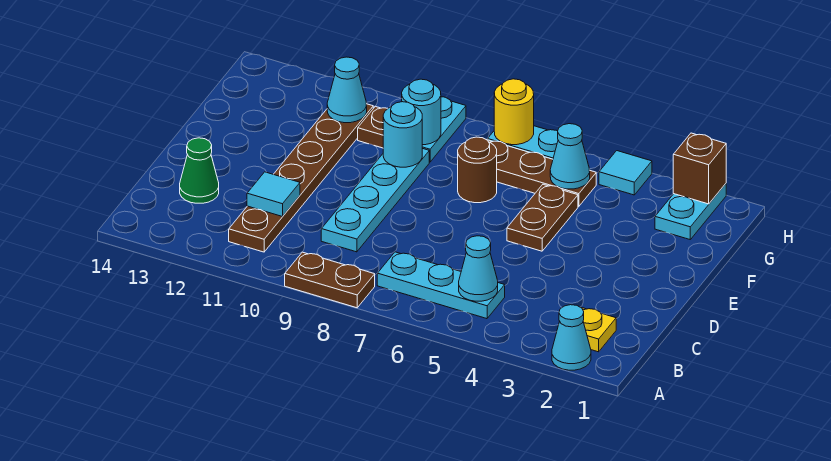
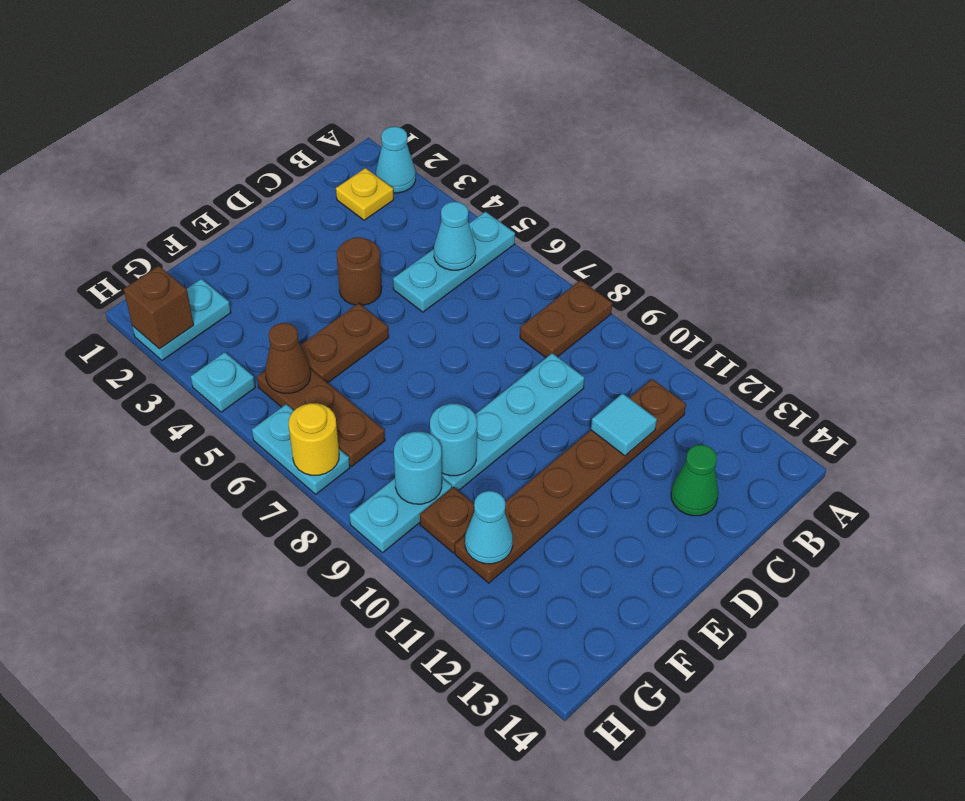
brown plate A8:A9 level 1 -> brown plate A8:B8 level 1
cyan plate B5:B7 level 1 -> cyan plate A5:C5 level 1
brown round brick F7 level 1 -> brown round brick D4 level 1
cyan cone G5 level 2 -> brown cone G5 level 2
cyan tile H4 level 1 -> cyan plate H4 level 1

